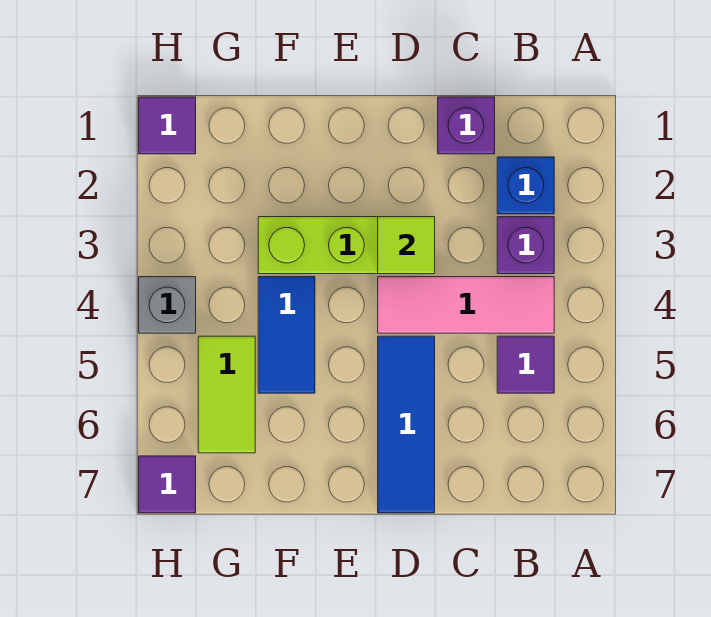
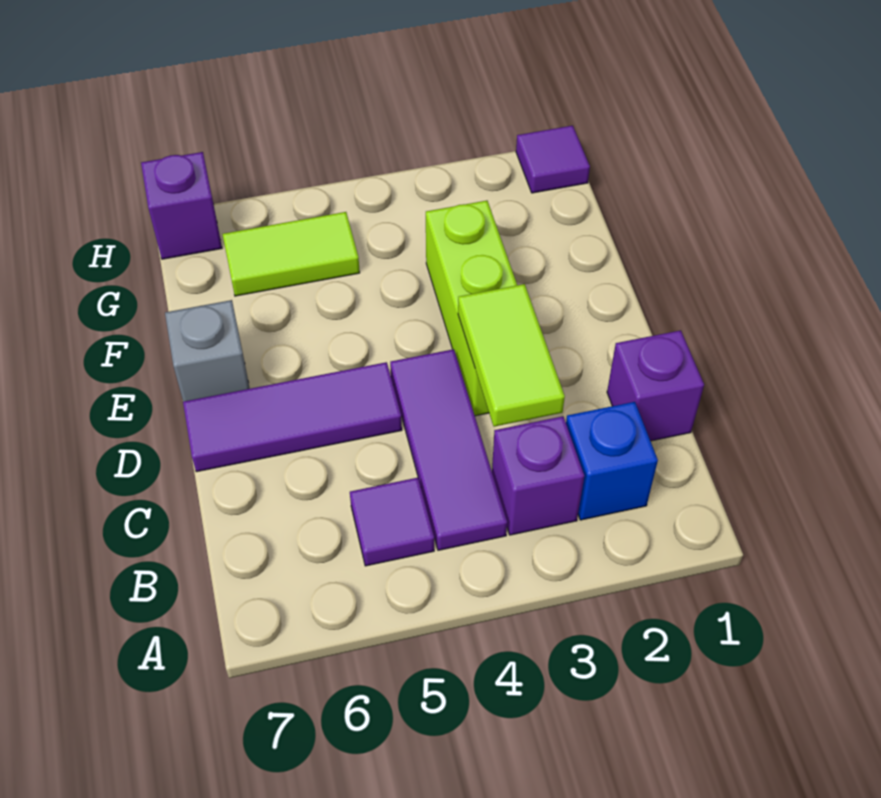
pink tile B4:D4 level 1 -> purple tile B4:D4 level 1
lime tile D3 level 2 -> lime tile C3:D3 level 2
blue tile D5:D7 level 1 -> purple tile D5:D7 level 1
blue tile F4:F5 level 1 -> none
grey brick H4 level 1 -> grey brick E7 level 1
purple tile H7 level 1 -> purple brick H7 level 1

